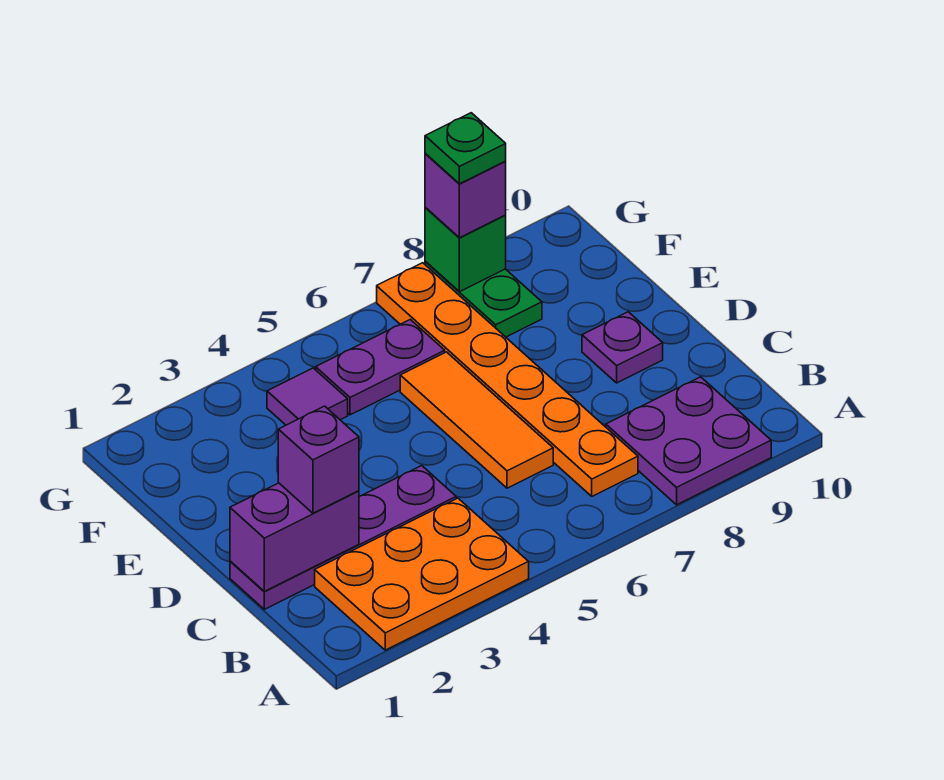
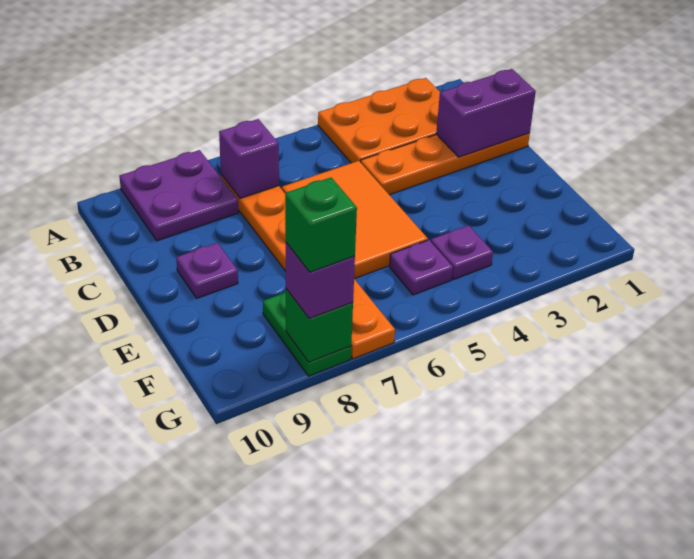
purple plate C1:C4 level 1 -> orange plate C1:C4 level 1
purple brick C2 level 3 -> purple brick B7 level 2
orange tile C6:E6 level 1 -> orange tile C5:E6 level 1
purple tile F4 level 1 -> purple plate F4 level 1
purple plate F5:F6 level 1 -> purple plate F5 level 1
green plate G8 level 4 -> green brick G8 level 4

